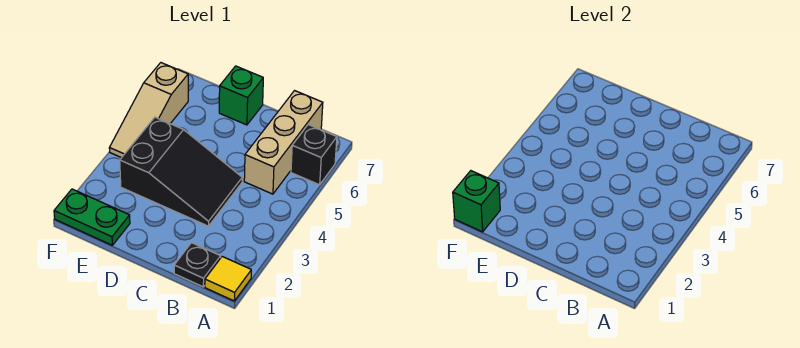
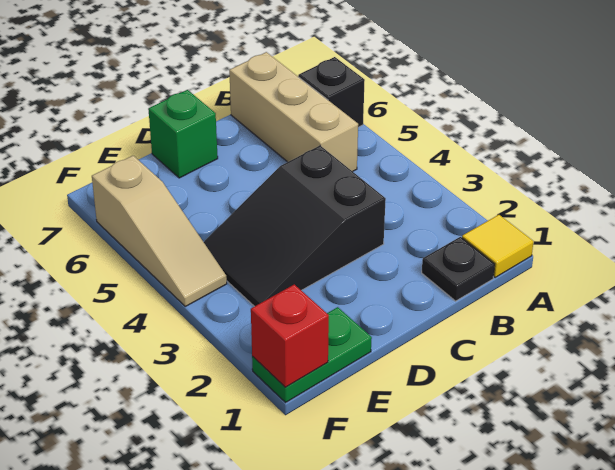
black slope C3:E4 level 1 top E -> black slope C3:E4 level 1 top C
green brick F1 level 2 -> red brick F1 level 2

